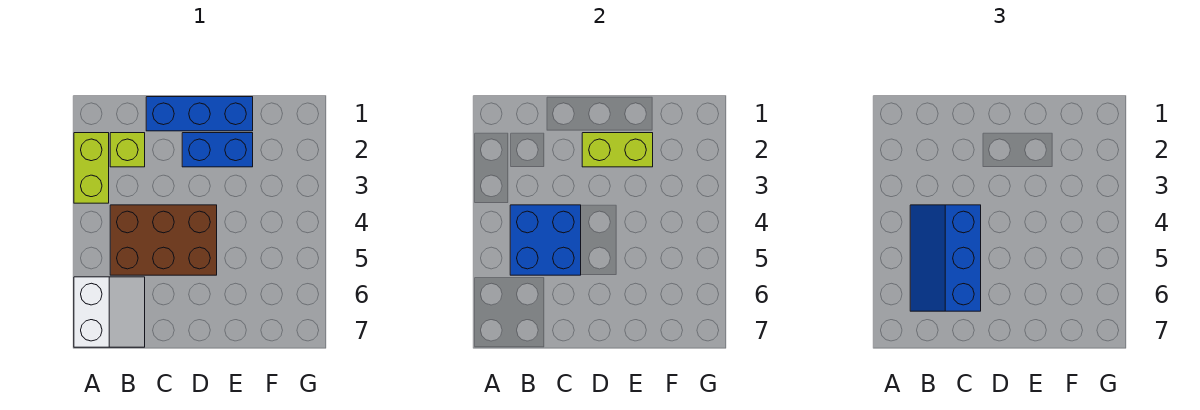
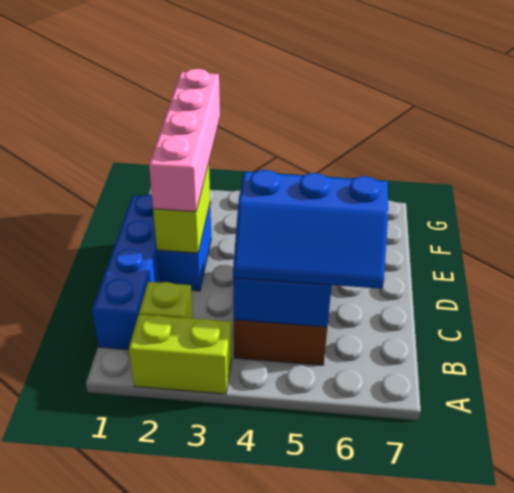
white slope A6:B7 level 1 top A -> none
blue brick C1:E1 level 1 -> blue brick B1:E1 level 1
none -> pink brick D2:G2 level 3

